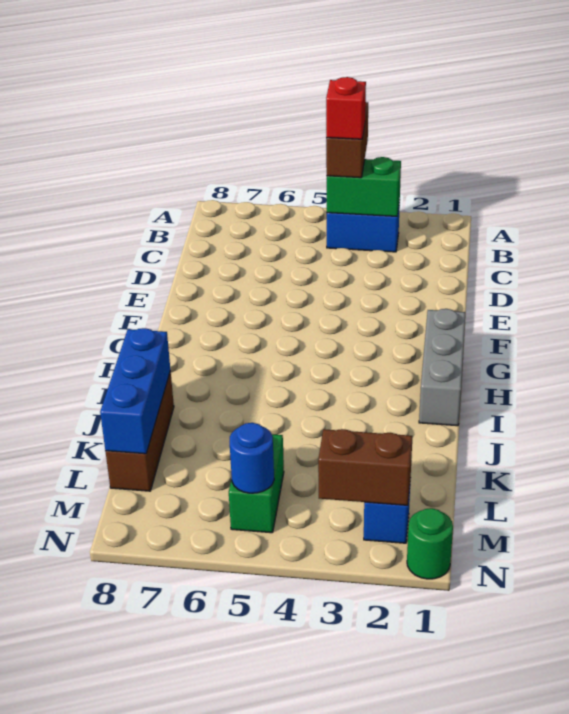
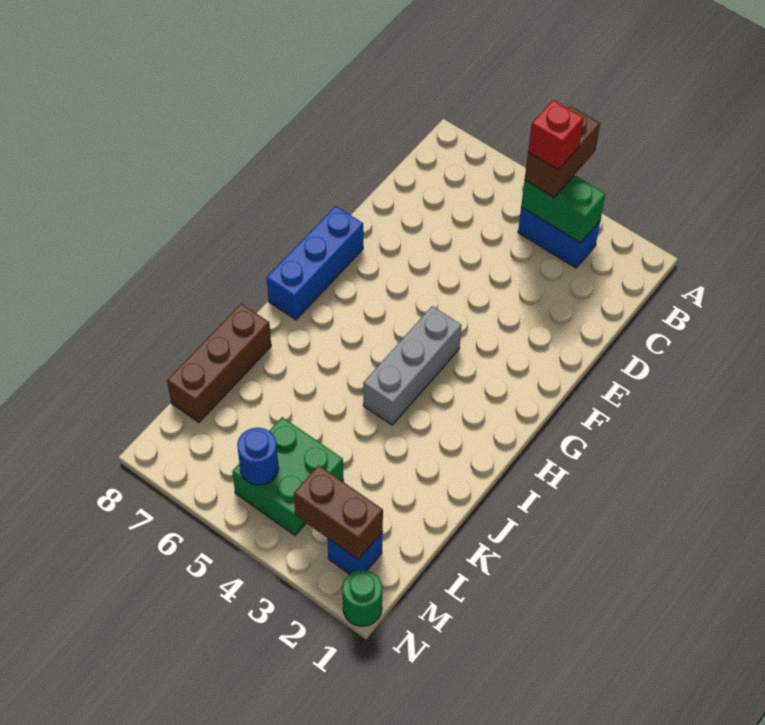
grey brick G1:I1 level 1 -> grey brick G4:I4 level 1
blue brick J8:L8 level 2 -> blue brick F8:H8 level 1
green brick L5:M5 level 1 -> green brick L4:M5 level 1

